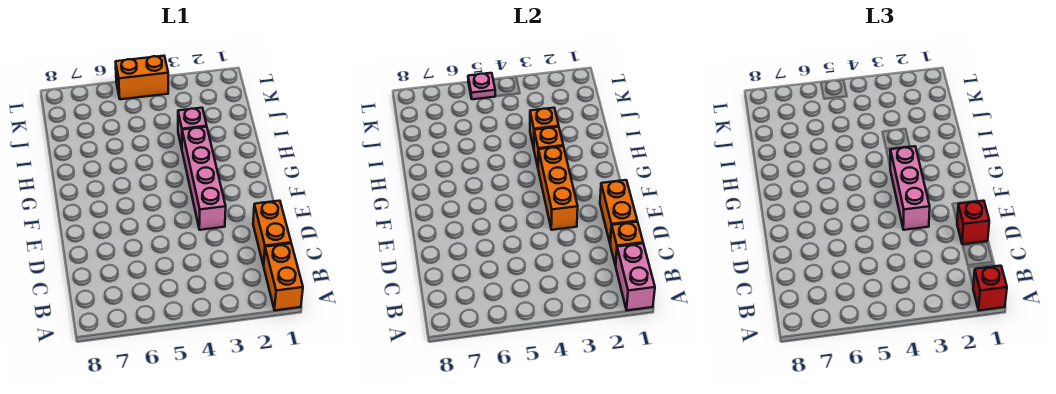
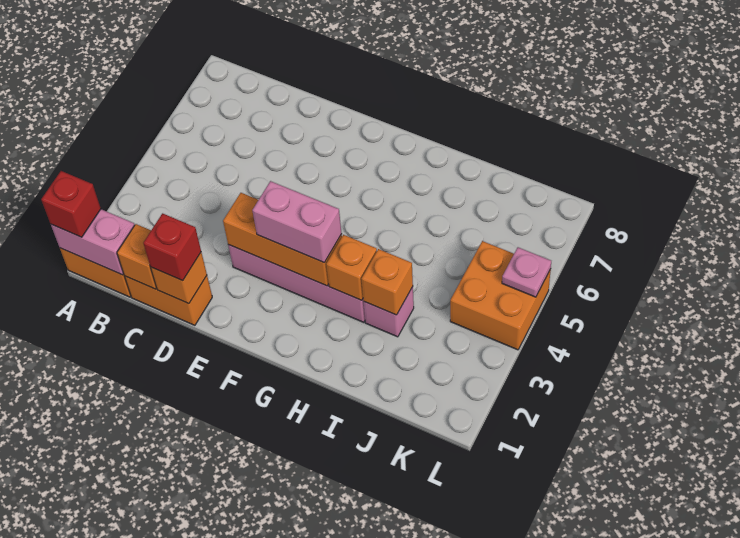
orange brick D1:E1 level 2 -> orange brick D1 level 2
pink brick E3:G3 level 3 -> pink brick F3:G3 level 3
orange brick L4:L5 level 1 -> orange brick K4:L5 level 1

